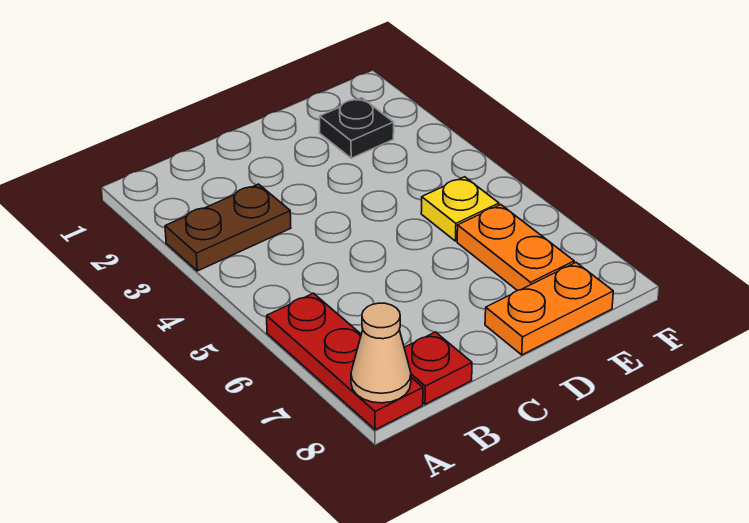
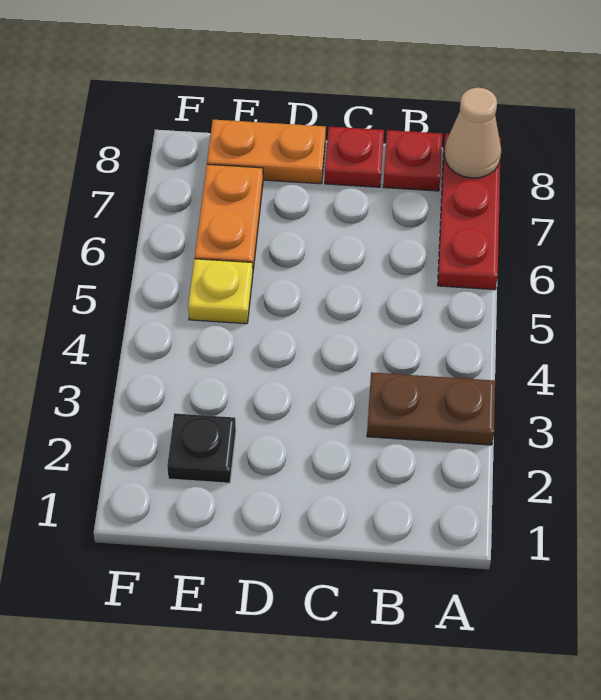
none -> red plate C8 level 1

